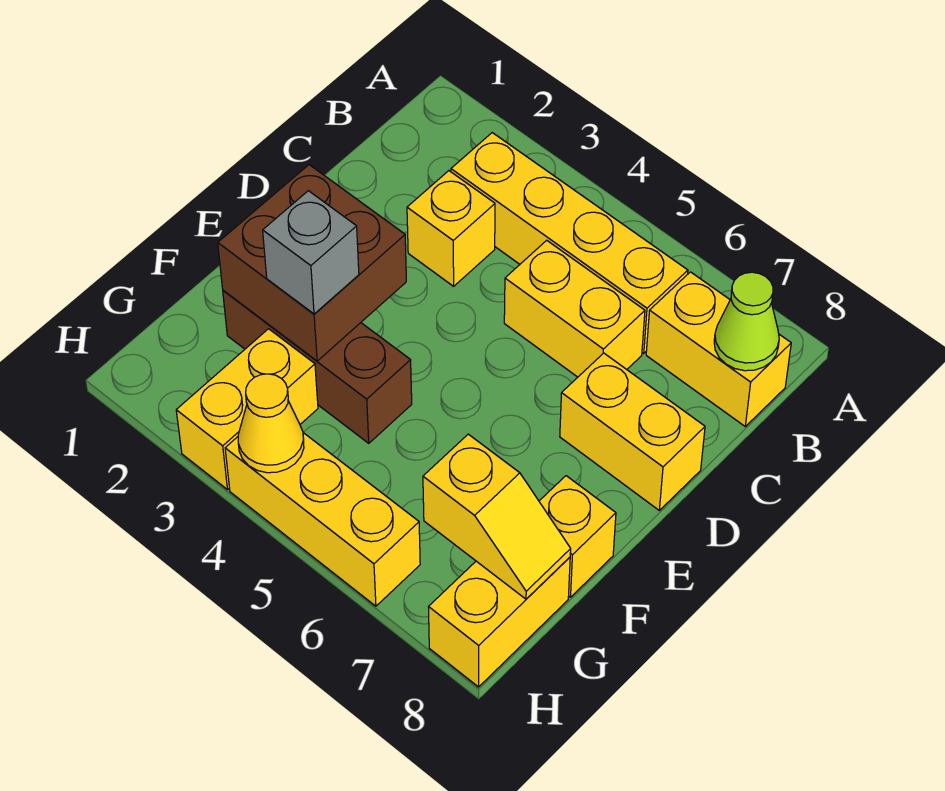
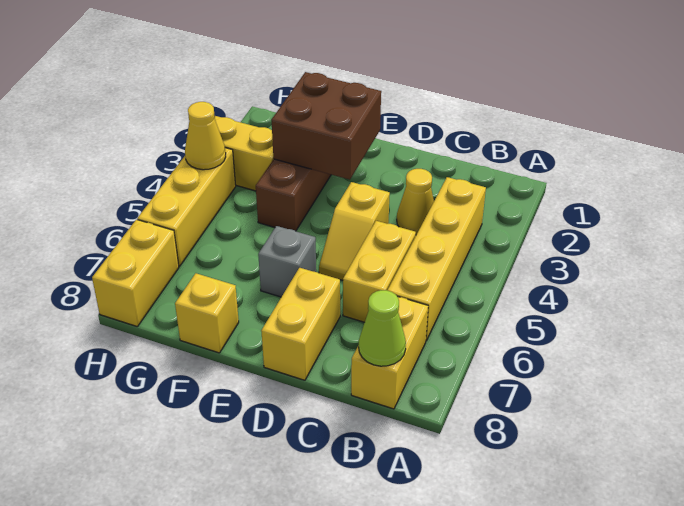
yellow brick C3 level 1 -> yellow cone C3 level 1
grey brick F3 level 3 -> grey brick E6 level 1
yellow slope G7:G8 level 2 top 7 -> yellow slope D4:D5 level 1 top 4
yellow brick G8:H8 level 1 -> yellow brick H7:H8 level 1

